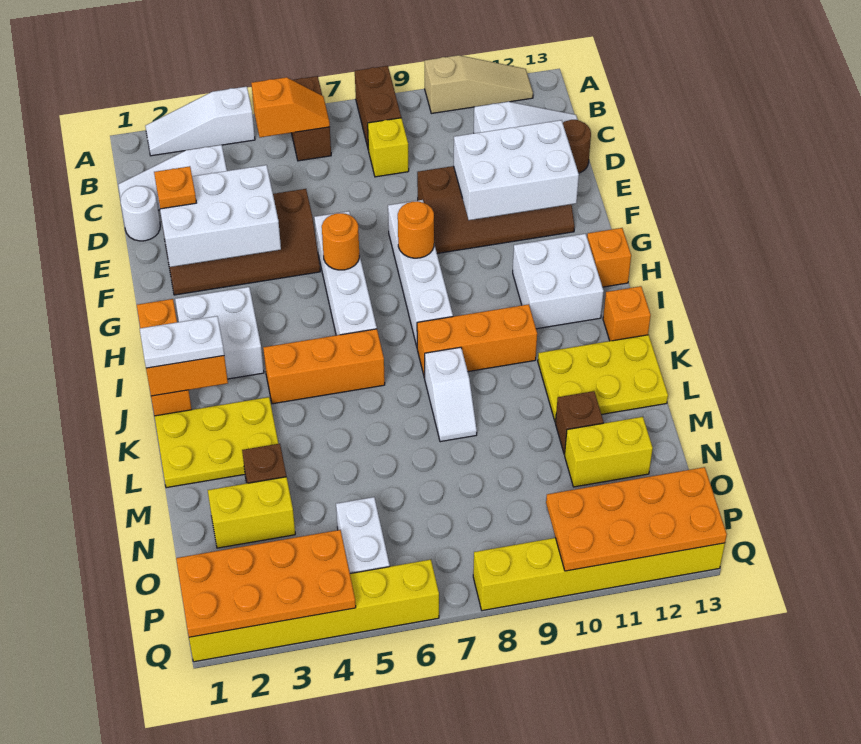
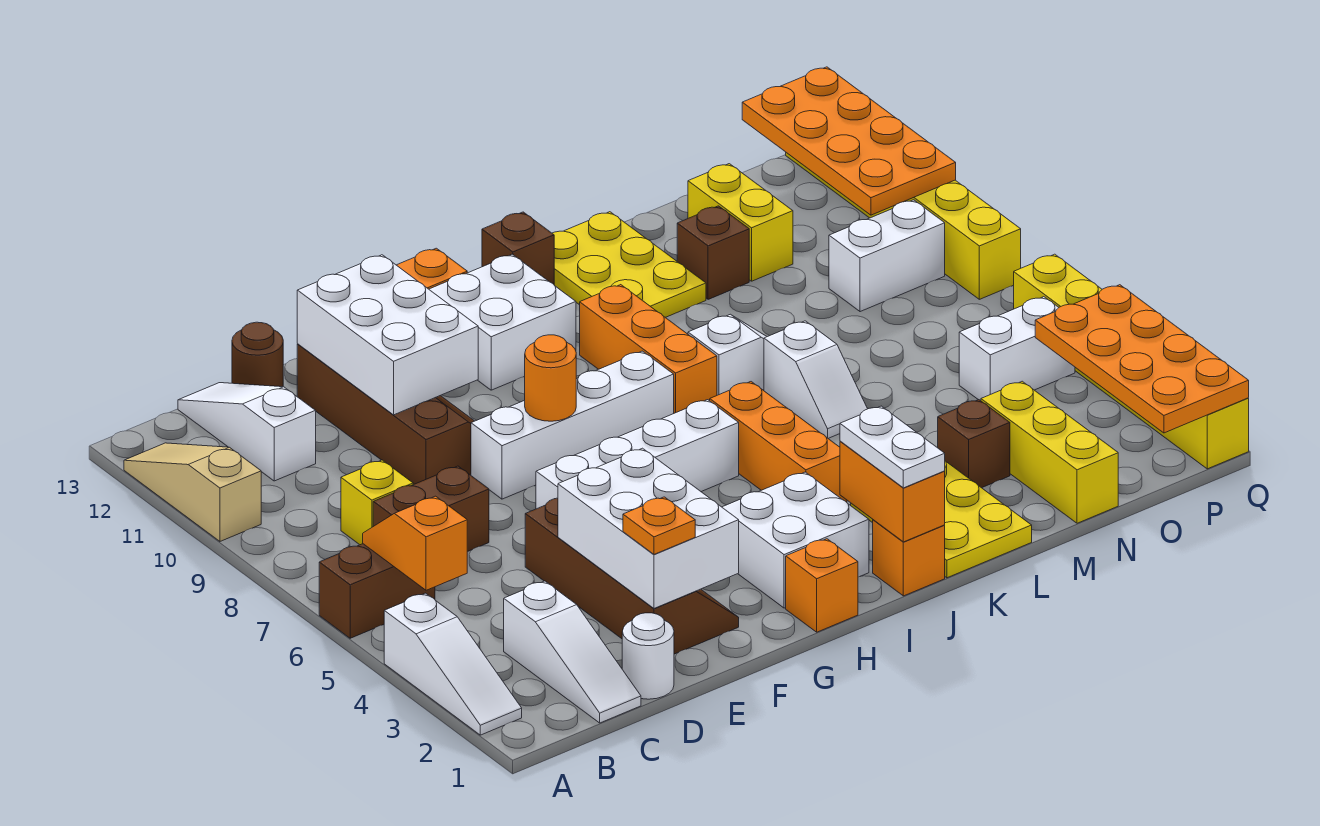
brown brick A8:B8 level 1 -> brown brick C7:D7 level 1
orange round brick G6 level 2 -> none
orange brick J13 level 1 -> brown brick J13 level 1
none -> white slope L6:L7 level 1 top 7
yellow brick N2:N3 level 1 -> yellow brick N1:N3 level 1
none -> white brick O9:P9 level 1

